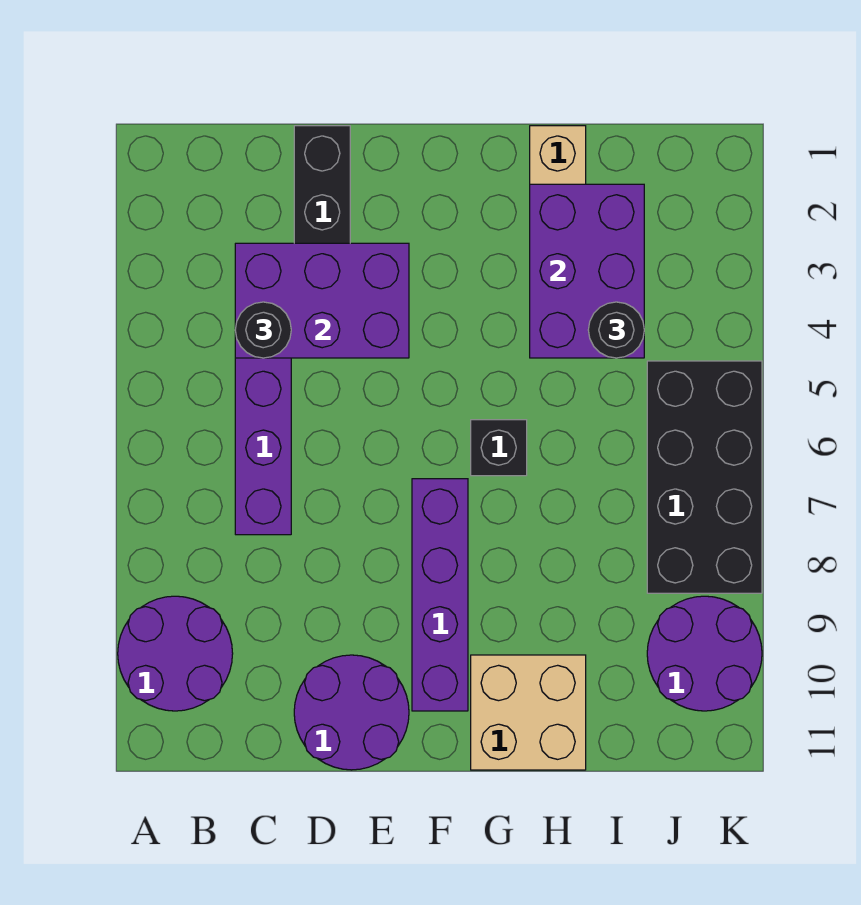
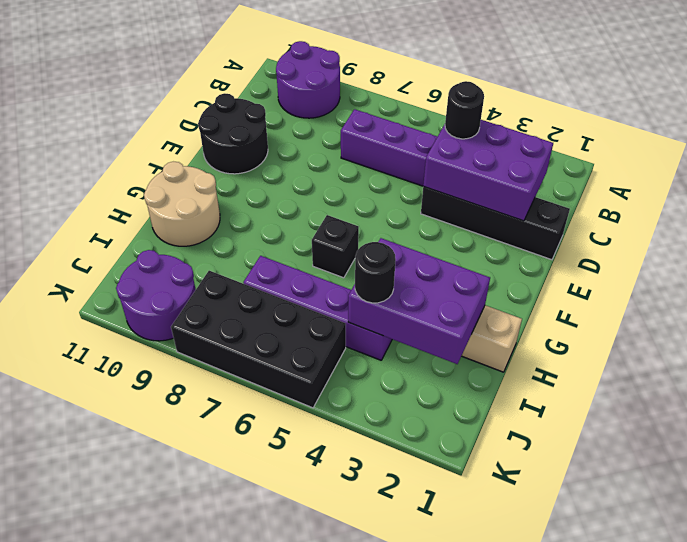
purple brick C3:E4 level 2 -> purple brick C2:D4 level 2
purple round brick D10:E11 level 1 -> black round brick D10:E11 level 1
purple brick F7:F10 level 1 -> purple brick I4:I7 level 1
tan brick G10:H11 level 1 -> tan round brick G10:H11 level 1

